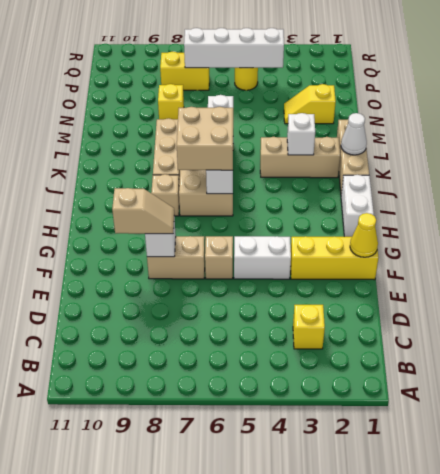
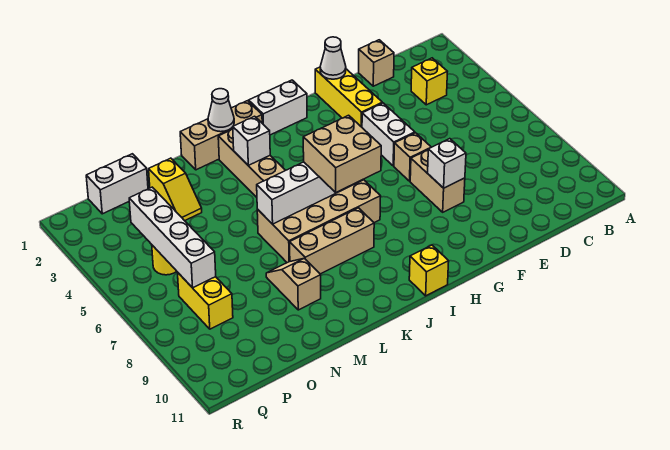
yellow cone F1 level 2 -> white cone F1 level 2
tan slope F8:F9 level 3 top 9 -> tan slope M8:M9 level 1 top 9
tan brick I8 level 1 -> tan brick D1 level 1
yellow brick N8 level 1 -> yellow brick I11 level 1
none -> white brick O1:P1 level 1

